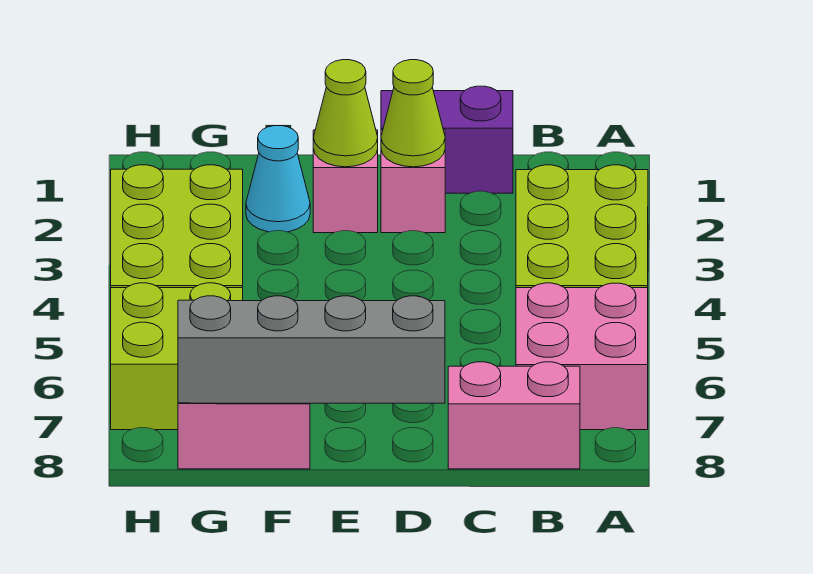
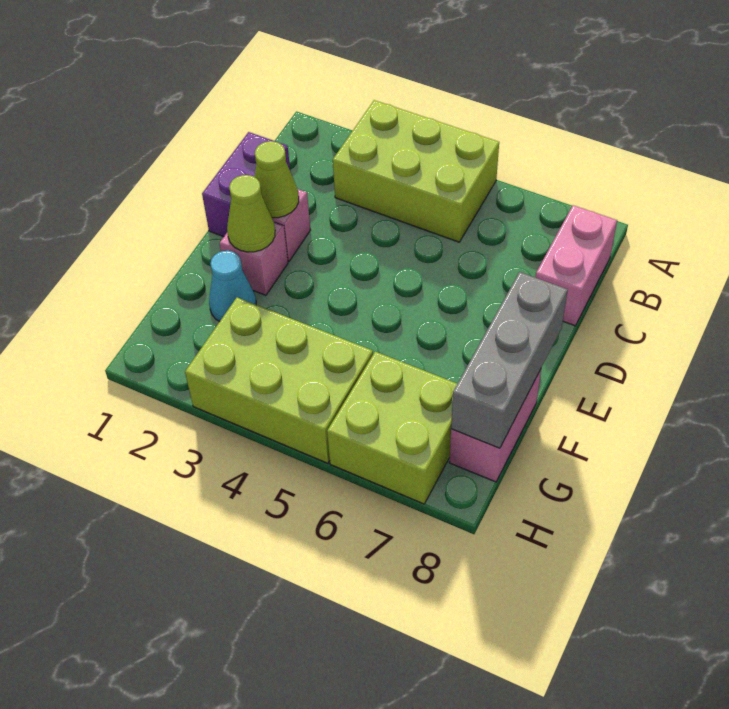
pink brick A6:B7 level 1 -> none
grey brick D8:G8 level 2 -> grey brick E8:G8 level 2

